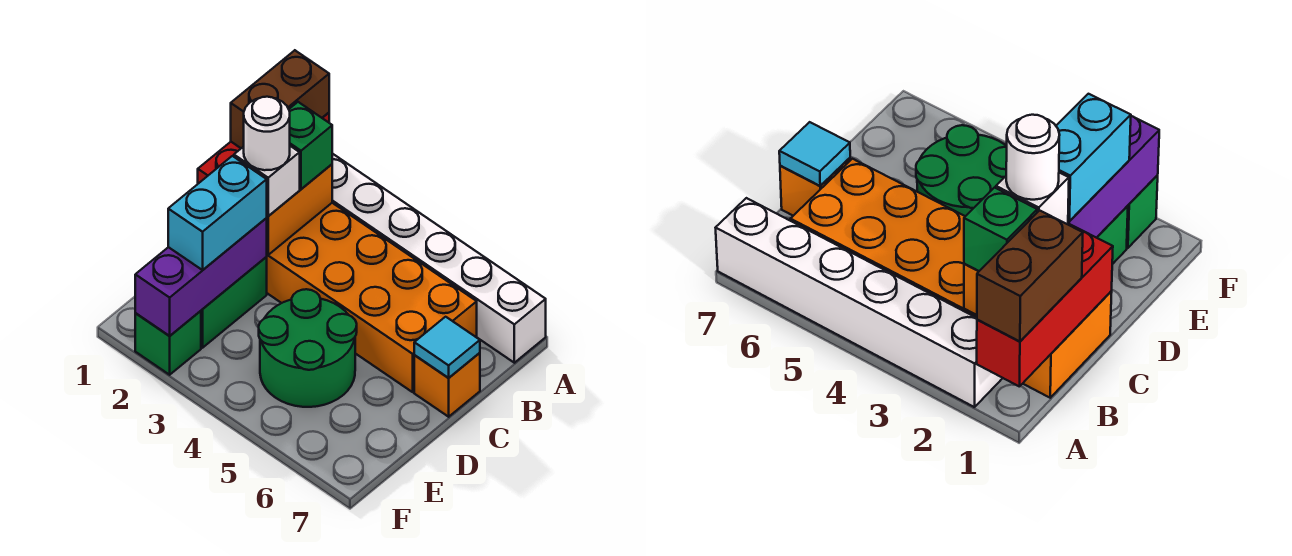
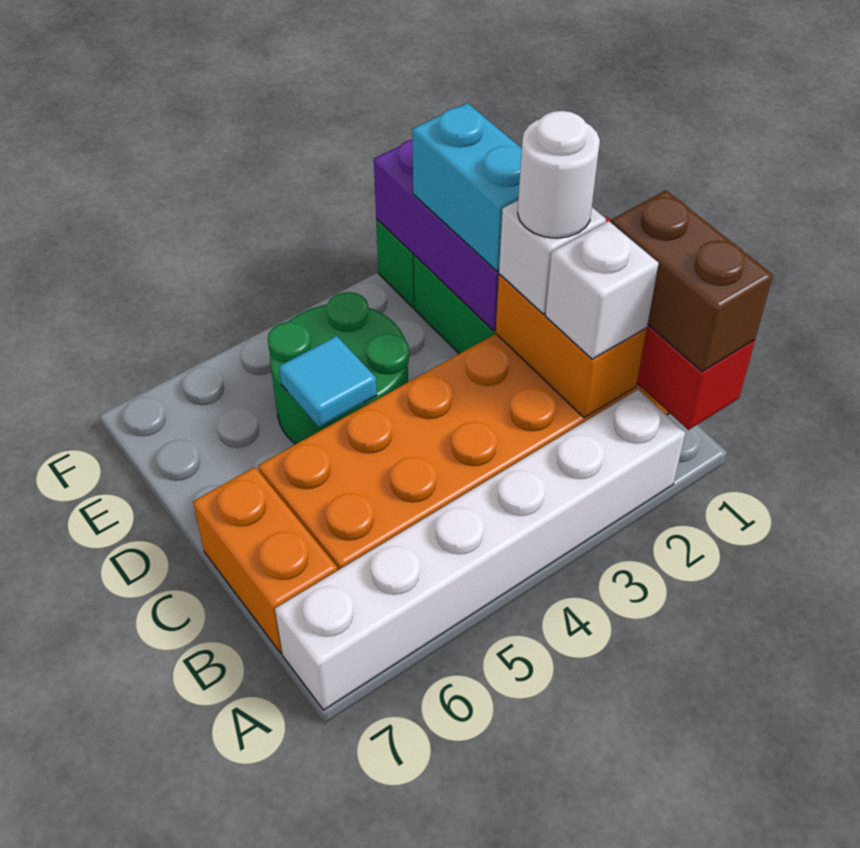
green brick B2 level 3 -> white brick B2 level 3
orange brick C7 level 1 -> orange brick B7:C7 level 1
cyan tile C7 level 2 -> cyan tile D5 level 2

